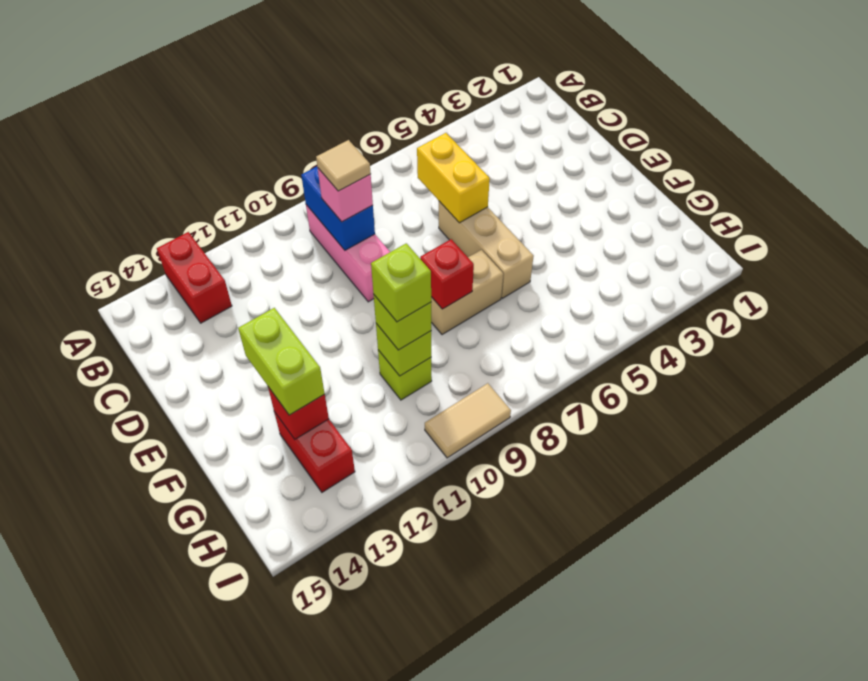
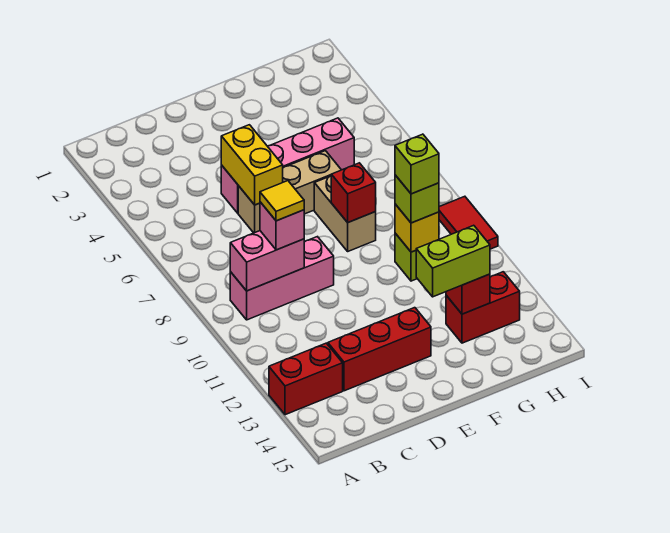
blue brick B9:C9 level 2 -> pink brick B9:C9 level 2
yellow brick C6:D6 level 2 -> yellow brick D5:D6 level 2
tan tile C9 level 4 -> yellow tile C9 level 4
none -> red brick C13:E13 level 1
none -> pink brick D5:G5 level 1
lime brick G10 level 2 -> yellow brick G10 level 2
tan tile I9:I10 level 1 -> red tile I9:I10 level 1

